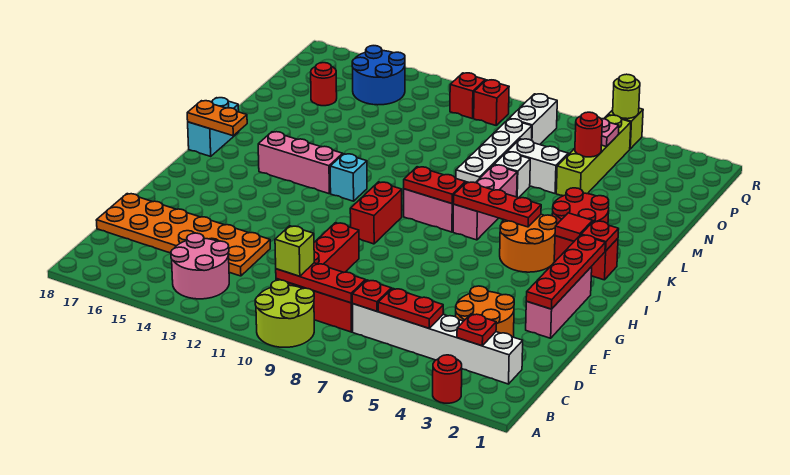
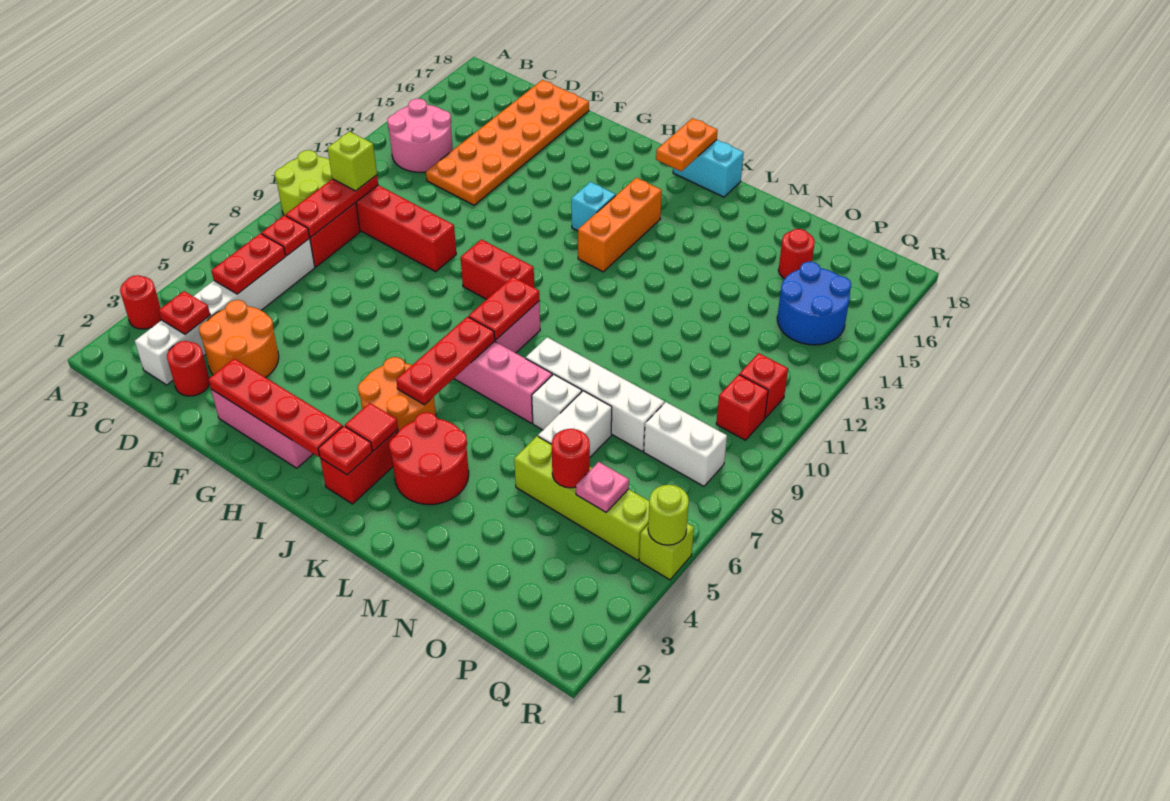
none -> red round brick D2 level 1
cyan brick J12 level 1 -> cyan brick I14 level 1
pink brick J13:J15 level 1 -> orange brick J13:J15 level 1

